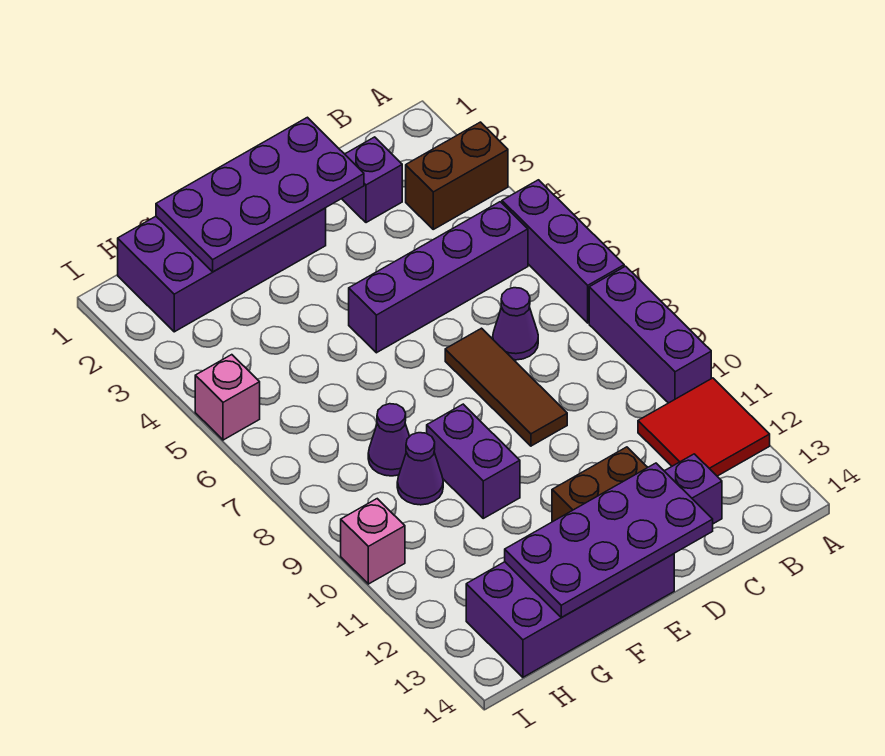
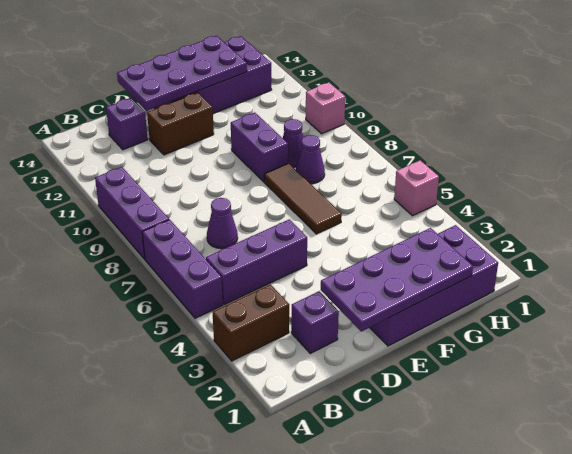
red tile A11:B12 level 1 -> none
purple brick B5:E5 level 1 -> purple brick B5:D5 level 1
brown tile D7:D9 level 1 -> brown tile F6:F8 level 1

